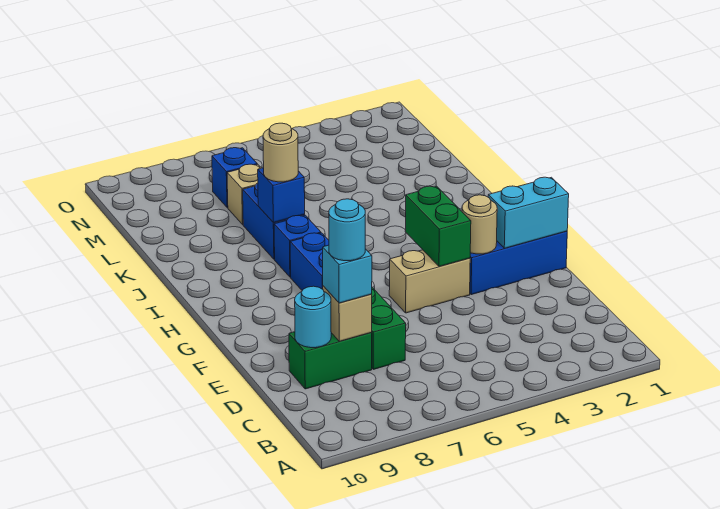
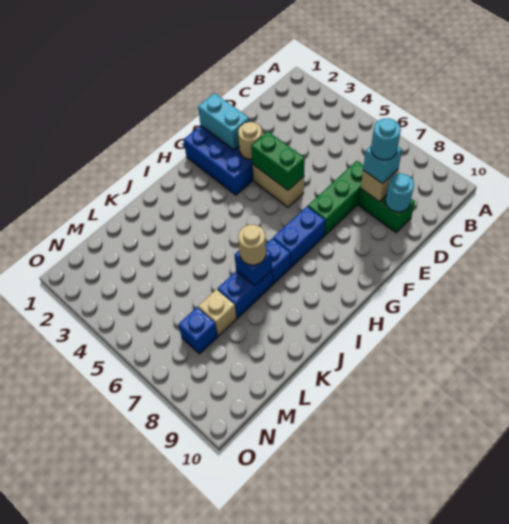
green brick F4:G4 level 2 -> green brick F4:F5 level 2

